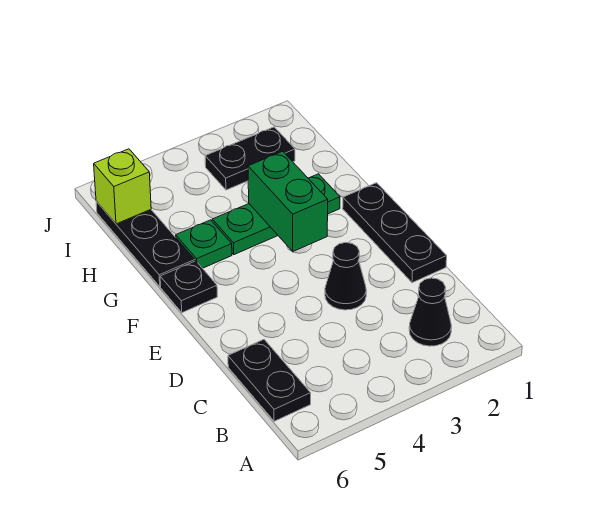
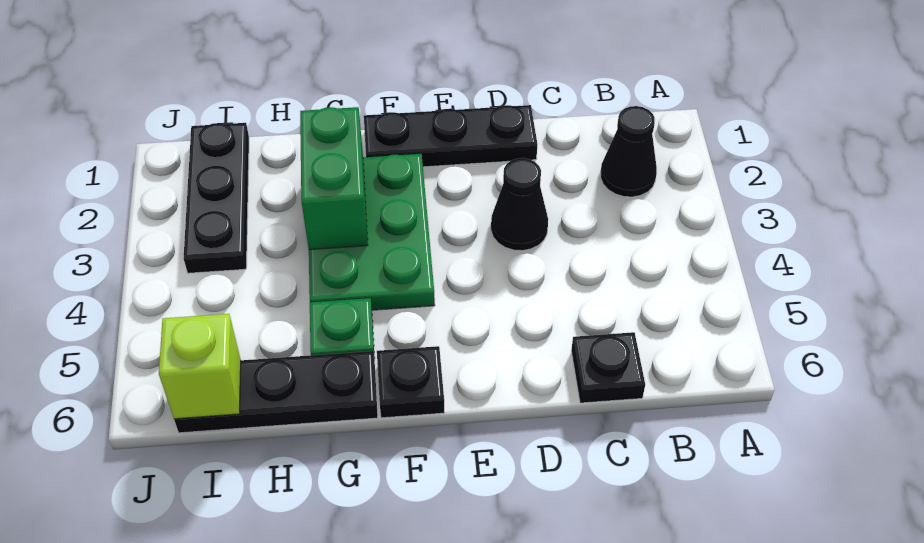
black plate B6:C6 level 1 -> black plate C6 level 1
green brick F3:G3 level 2 -> green brick G2:G3 level 2
green plate G2:G4 level 1 -> green plate F2:G4 level 1
black plate I2:I3 level 1 -> black plate I1:I3 level 1

